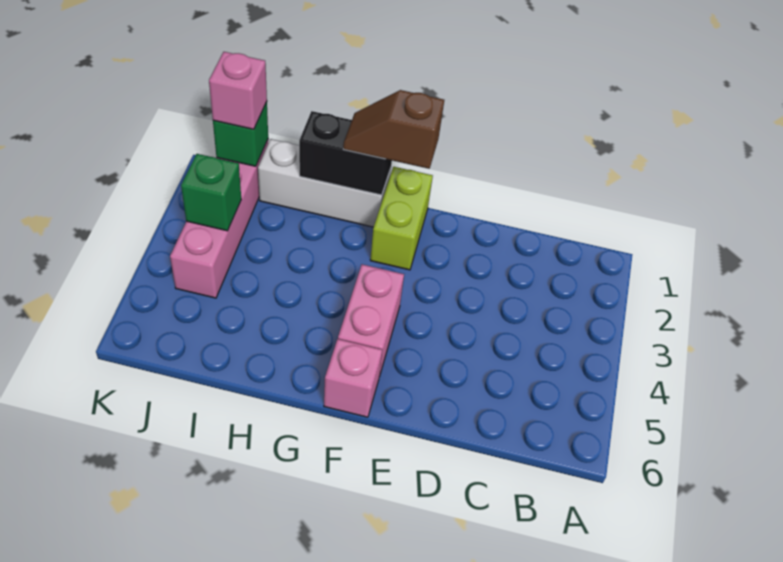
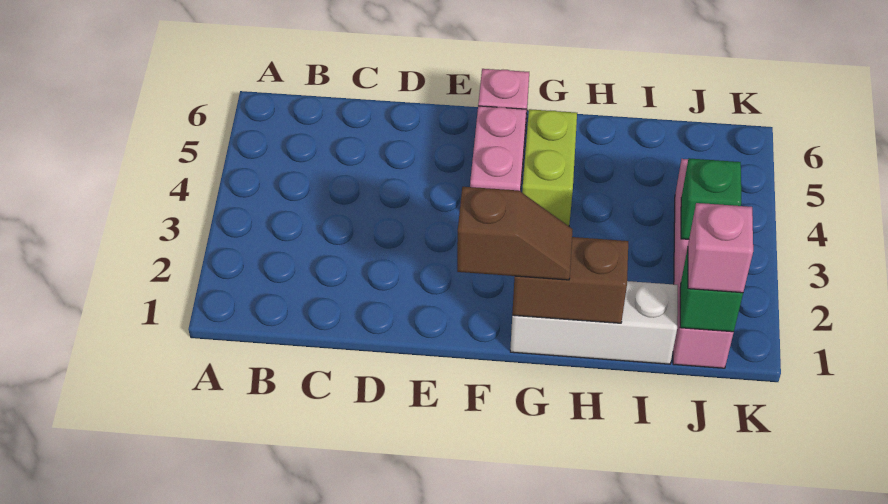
lime brick F1:F2 level 1 -> lime brick G4:G5 level 1
black brick G1:H1 level 2 -> brown brick G1:H1 level 2

